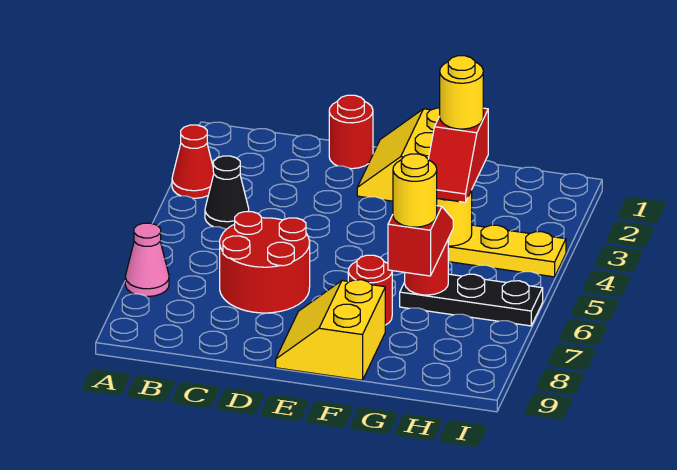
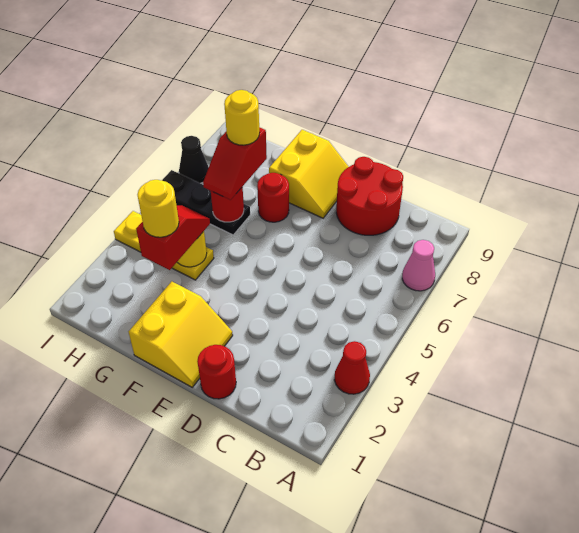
black cone B4 level 1 -> black cone I7 level 1
red round brick C6:D7 level 1 -> red round brick C8:D9 level 1

